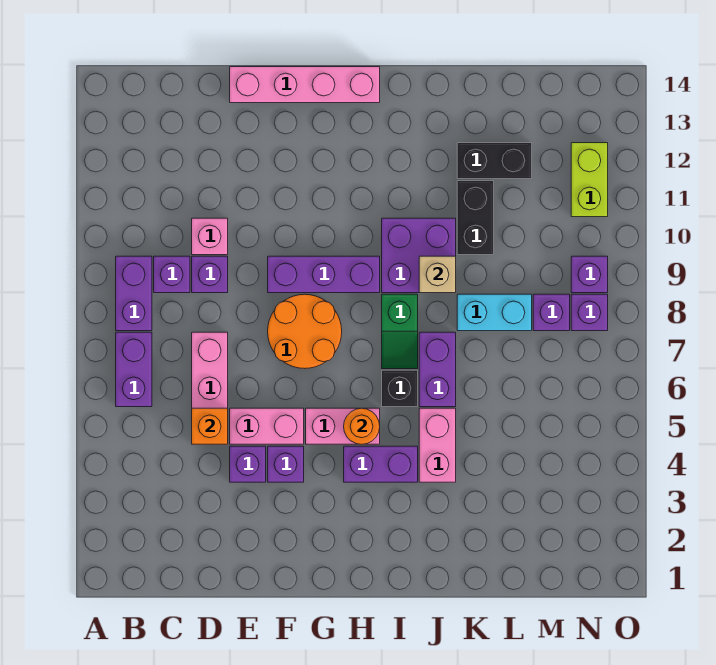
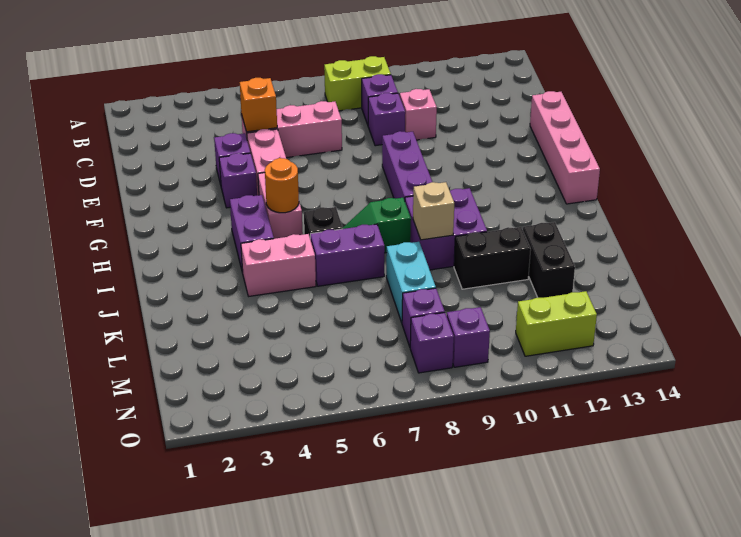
purple brick B6:B7 level 1 -> none
purple brick B8:B9 level 1 -> lime brick B8:B9 level 1
orange round brick F7:G8 level 1 -> none

